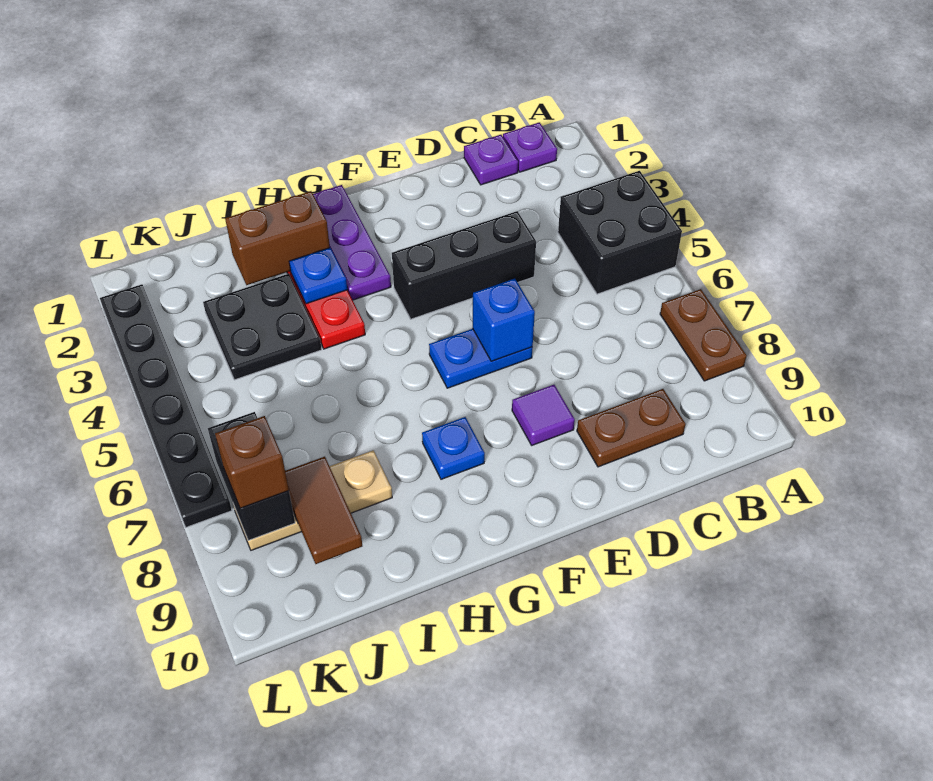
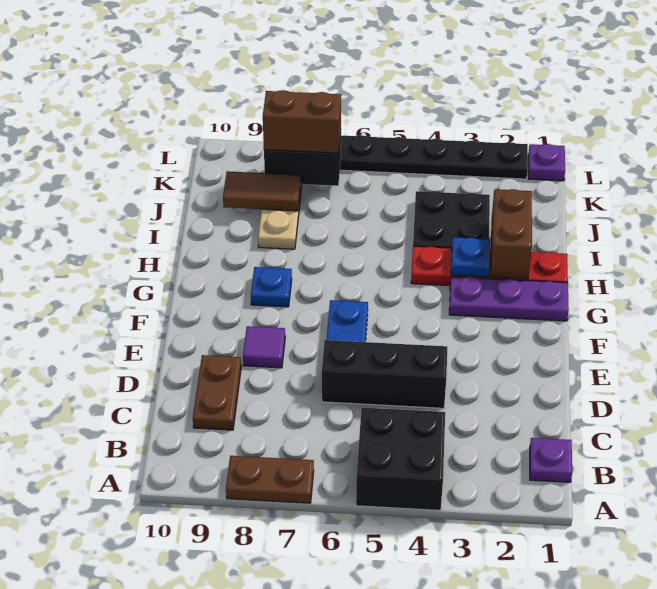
purple plate C1 level 1 -> purple plate L1 level 1
black brick D4:F4 level 1 -> black brick D4:D6 level 1
blue brick E6 level 2 -> none
brown brick K8 level 3 -> brown brick K7:K8 level 3

